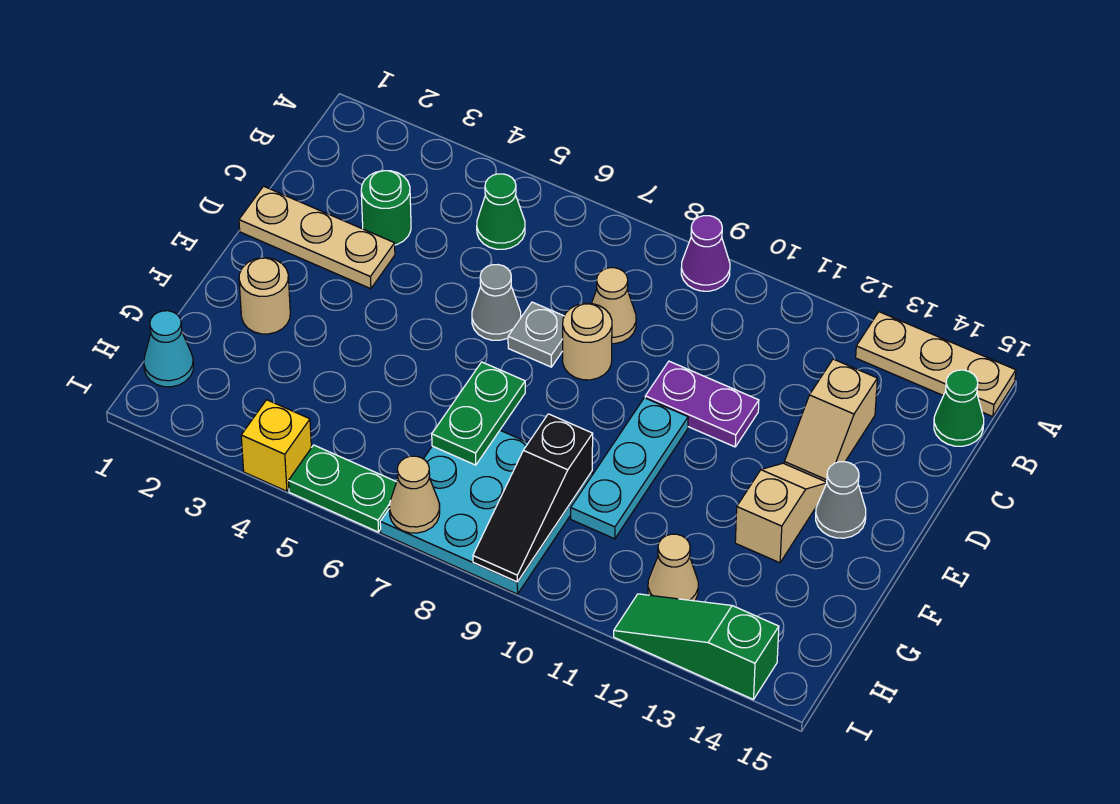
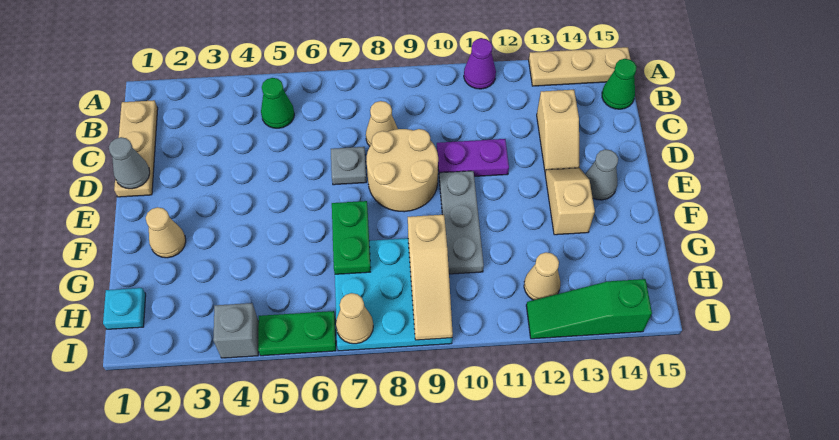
purple cone A9 level 1 -> purple cone A11 level 1
green round brick C3 level 1 -> none
tan plate D1:D3 level 1 -> tan plate B1:D1 level 1
grey cone D6 level 1 -> grey cone D1 level 2
tan round brick D8 level 1 -> tan round brick D8:E9 level 1
cyan plate E10:G10 level 1 -> grey plate E10:G10 level 1
tan round brick F2 level 1 -> tan cone F2 level 1
black slope G9:I9 level 2 top G -> tan slope G9:I9 level 2 top G
cyan cone H1 level 1 -> cyan plate H1 level 1
yellow brick I4 level 1 -> grey brick I4 level 1

